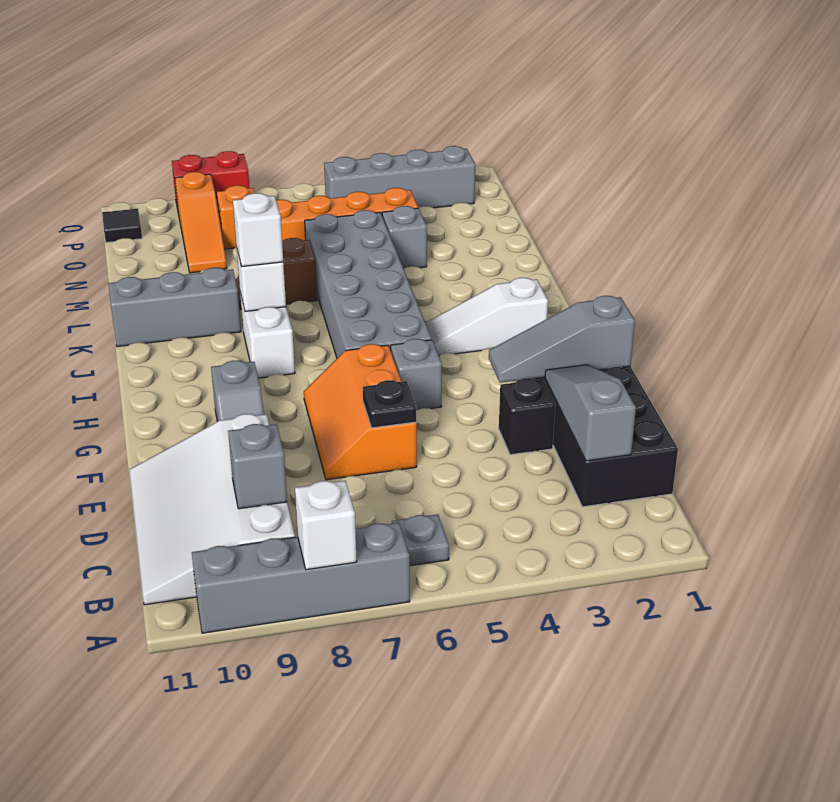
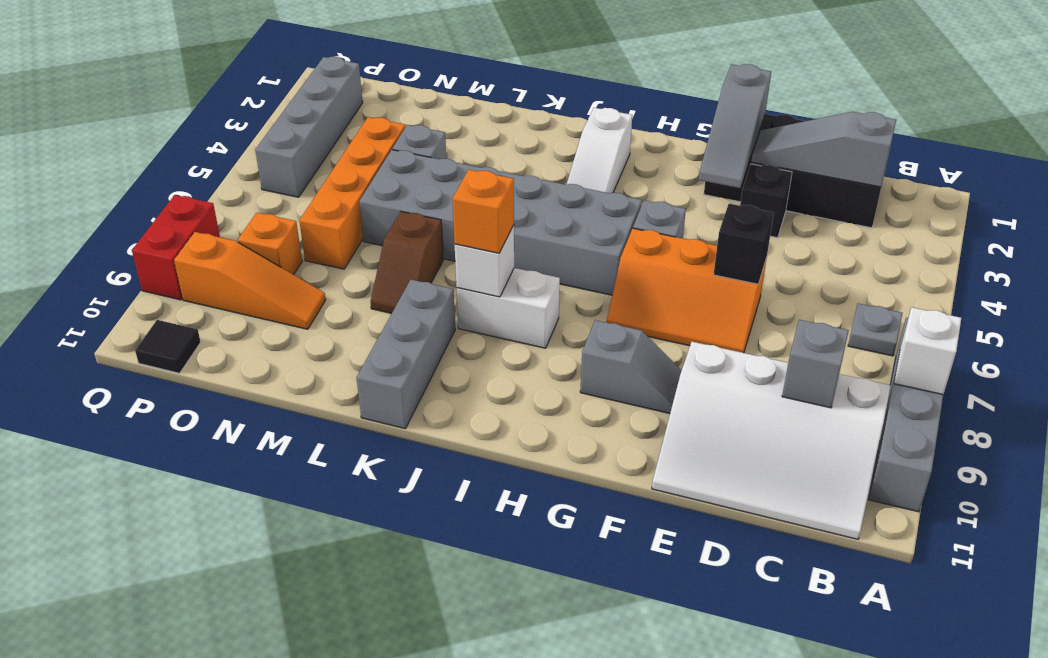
black plate E6 level 2 -> black brick E6 level 2
white brick J8 level 3 -> orange brick J8 level 3

